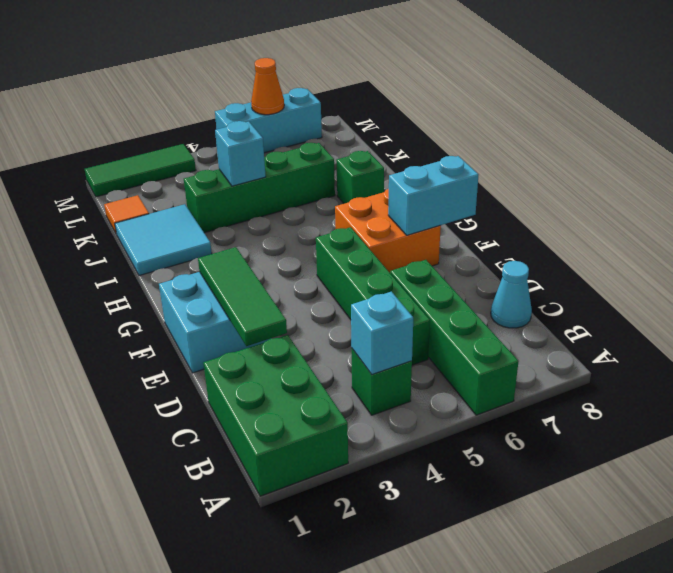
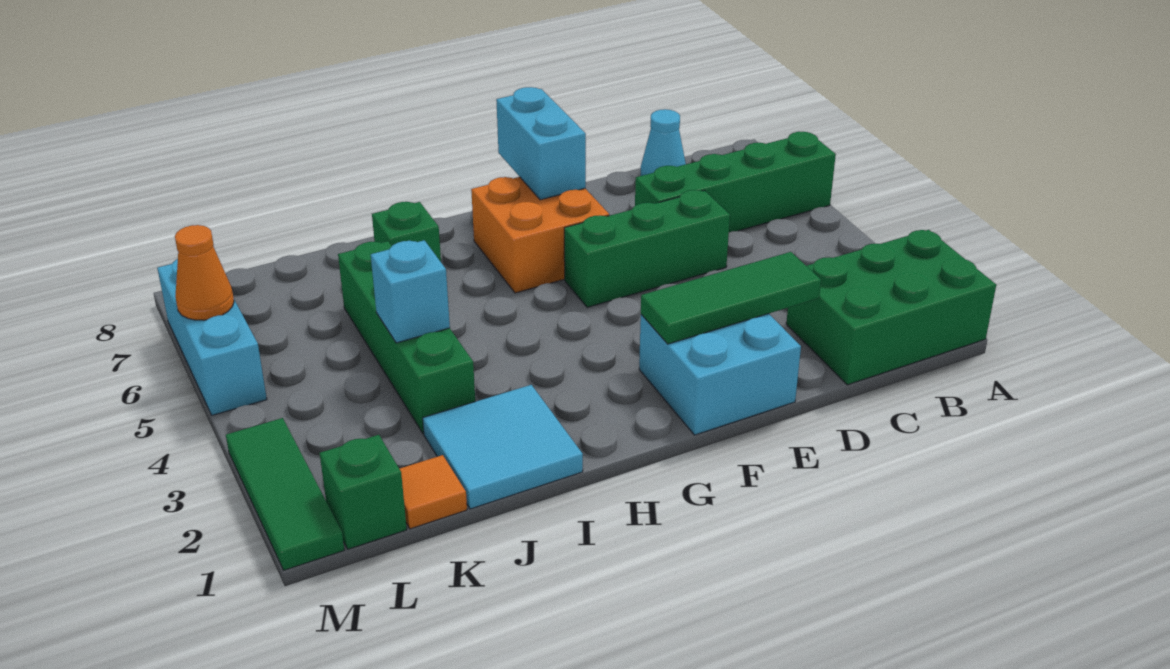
green brick B4 level 1 -> green brick L1 level 1
cyan brick B4 level 2 -> none
green brick C5:F5 level 1 -> green brick D5:F5 level 1

